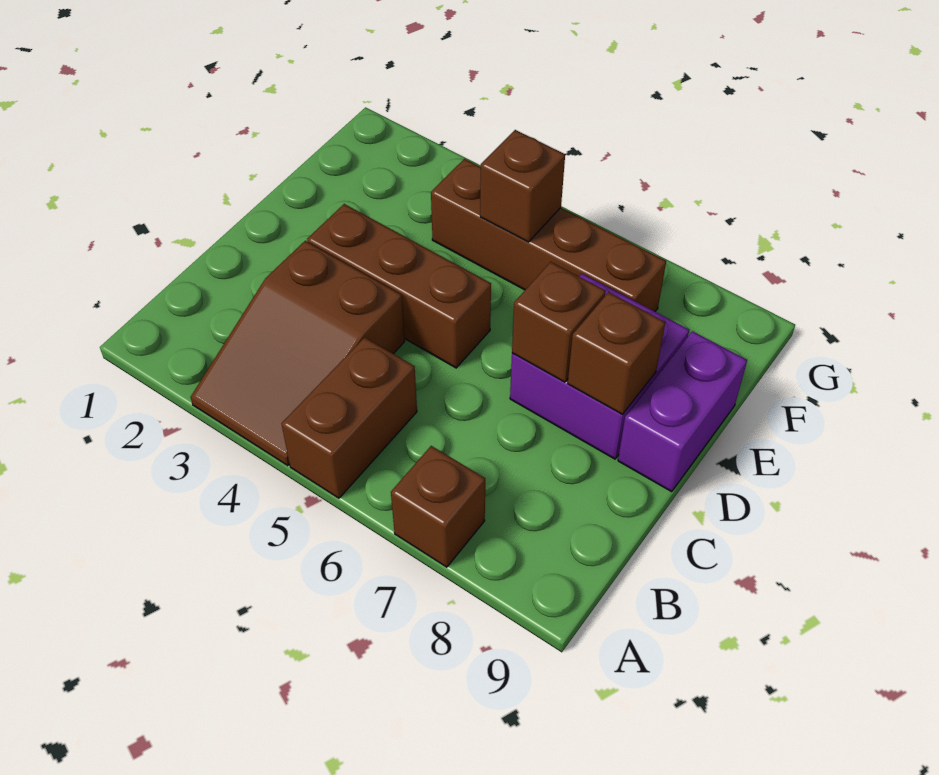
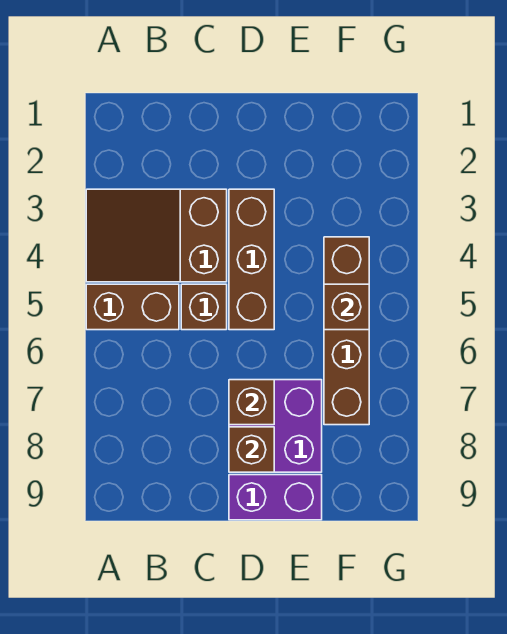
brown brick A7 level 1 -> brown brick C5 level 1

